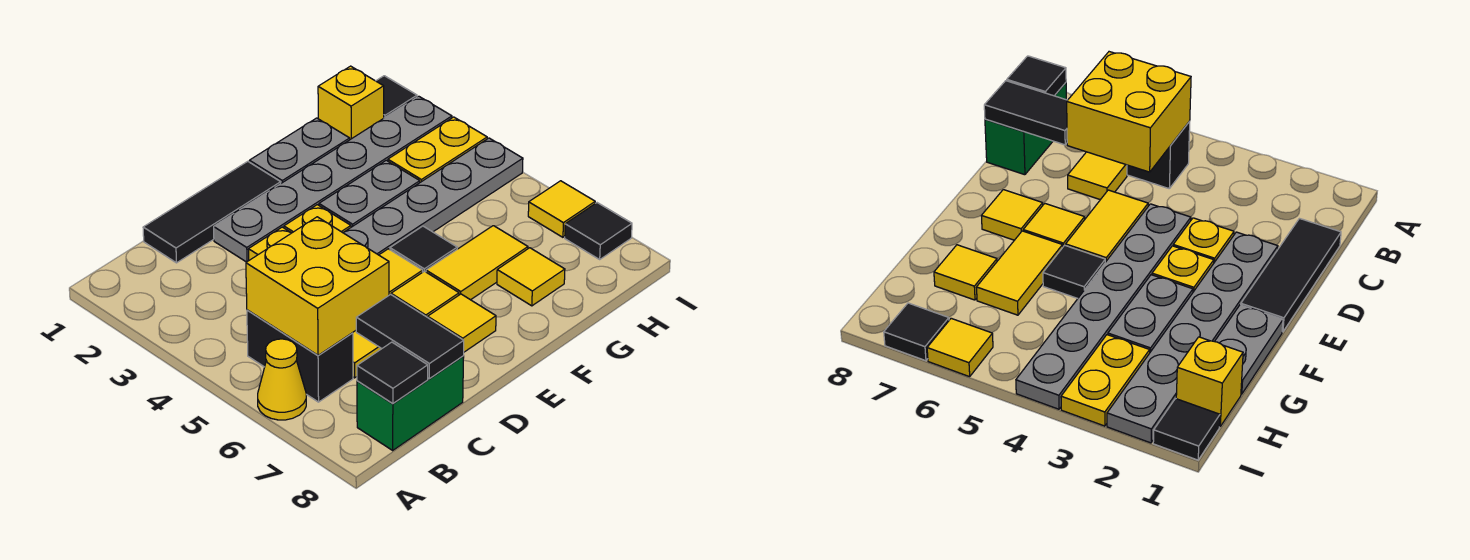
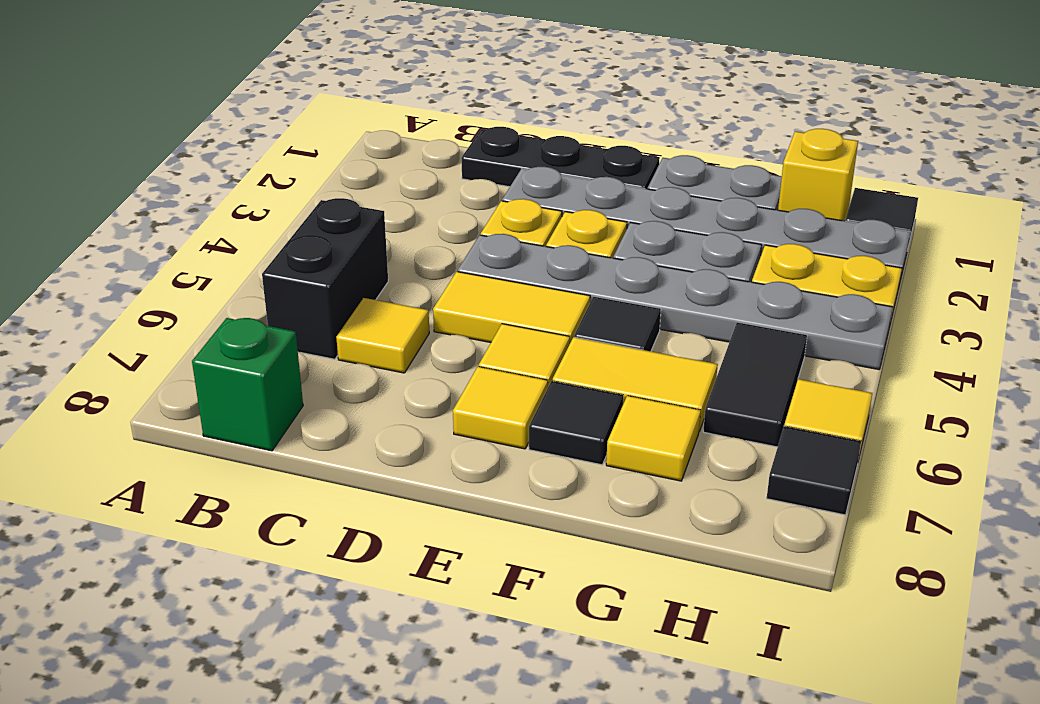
yellow cone A6 level 1 -> none
yellow brick B5:C6 level 2 -> none
green brick B8:C8 level 1 -> green brick B8 level 1
black tile B8 level 2 -> black tile F7 level 1
black tile C1:E1 level 1 -> black plate C1:E1 level 1
black tile C7:C8 level 2 -> black tile H5:H6 level 1

